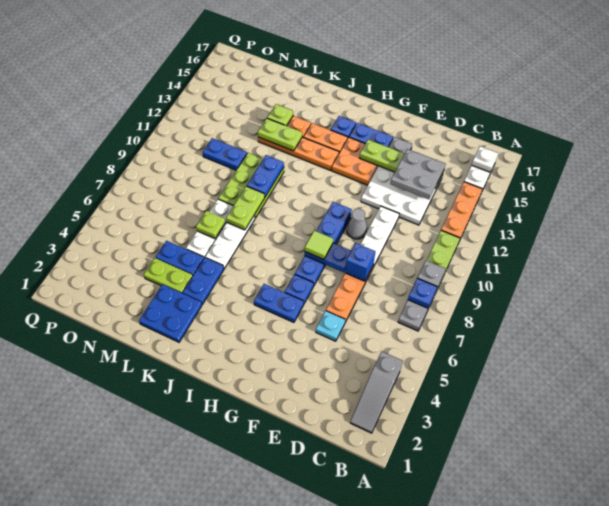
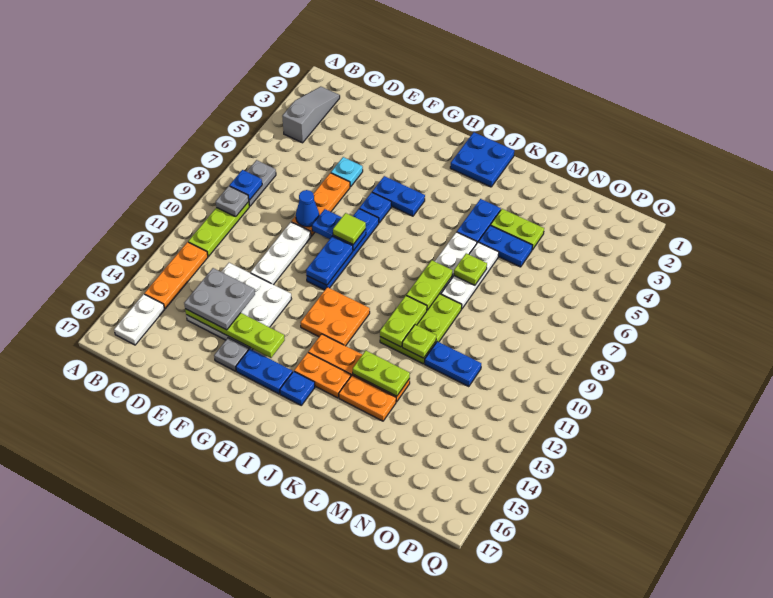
white plate B16 level 2 -> none
blue brick E8 level 2 -> blue cone E8 level 2
grey cone F10 level 1 -> none
orange plate G13:H14 level 1 -> orange plate H11:I12 level 1
blue plate K2:L3 level 1 -> blue plate I1:J2 level 1
blue plate K10:K11 level 2 -> lime plate K10:K11 level 2
lime plate L14 level 2 -> lime plate L11 level 2

